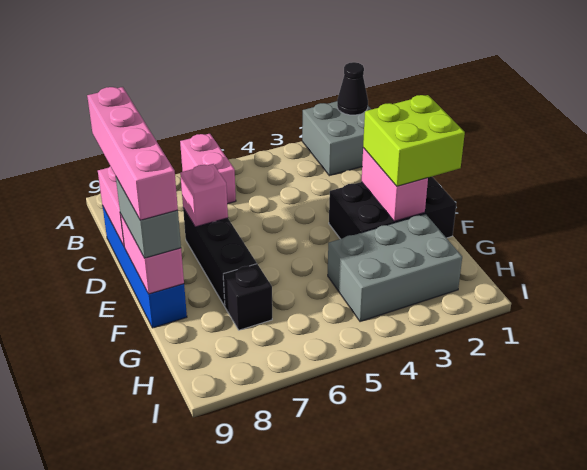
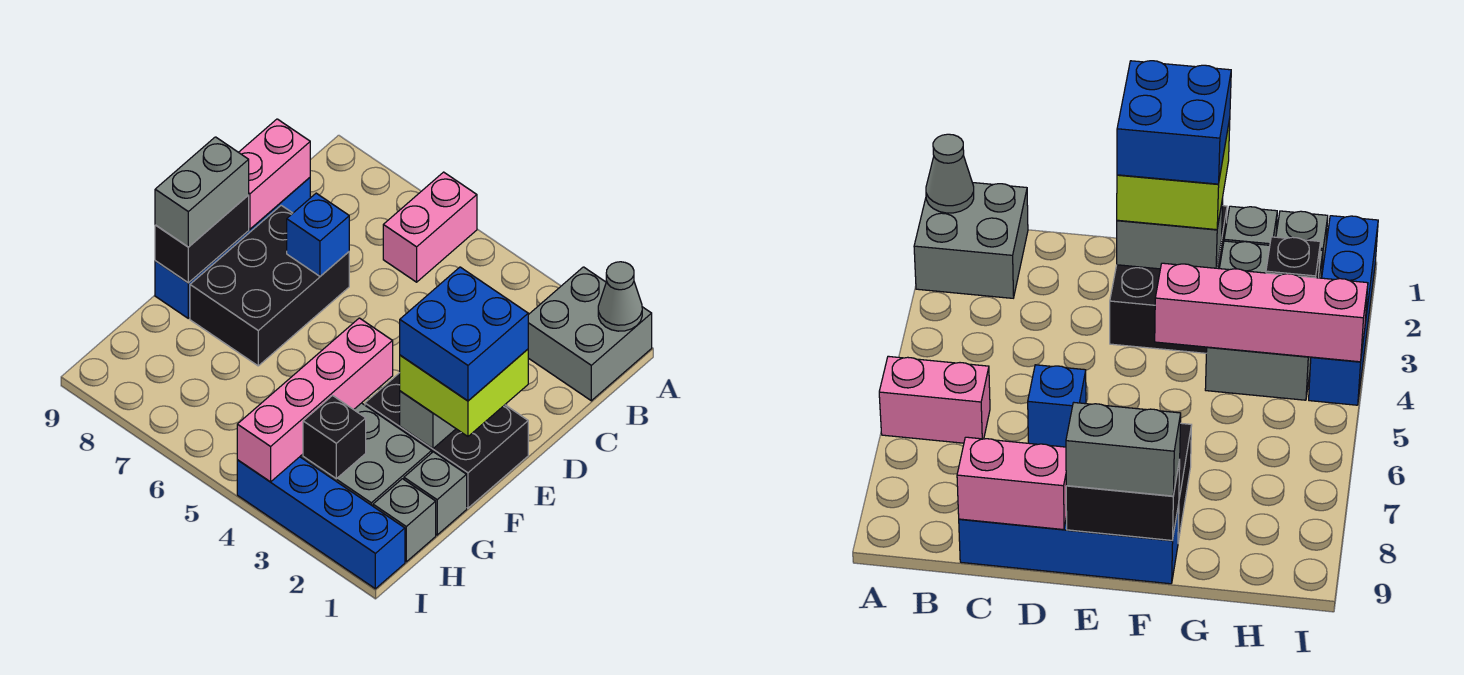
black cone A1 level 2 -> grey cone A1 level 2
pink brick C9:F9 level 4 -> pink brick F4:I4 level 2
black brick D7:F7 level 1 -> black brick D7:F8 level 1
pink brick D7 level 2 -> blue brick D7 level 2
none -> blue brick E1:F2 level 4
pink brick E2:F2 level 2 -> grey brick E2:F2 level 2
pink brick E9:F9 level 2 -> black brick E9:F9 level 2
none -> grey brick G1 level 1
black brick G7 level 1 -> black brick H3 level 2
none -> grey brick H1 level 1
none -> blue brick I1:I4 level 1

